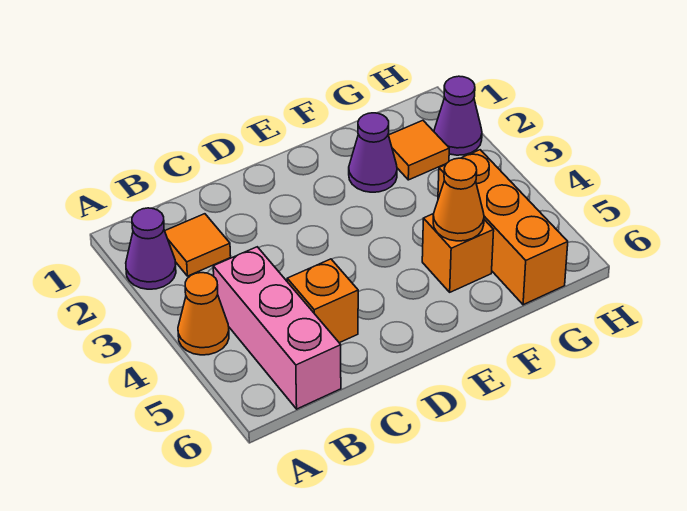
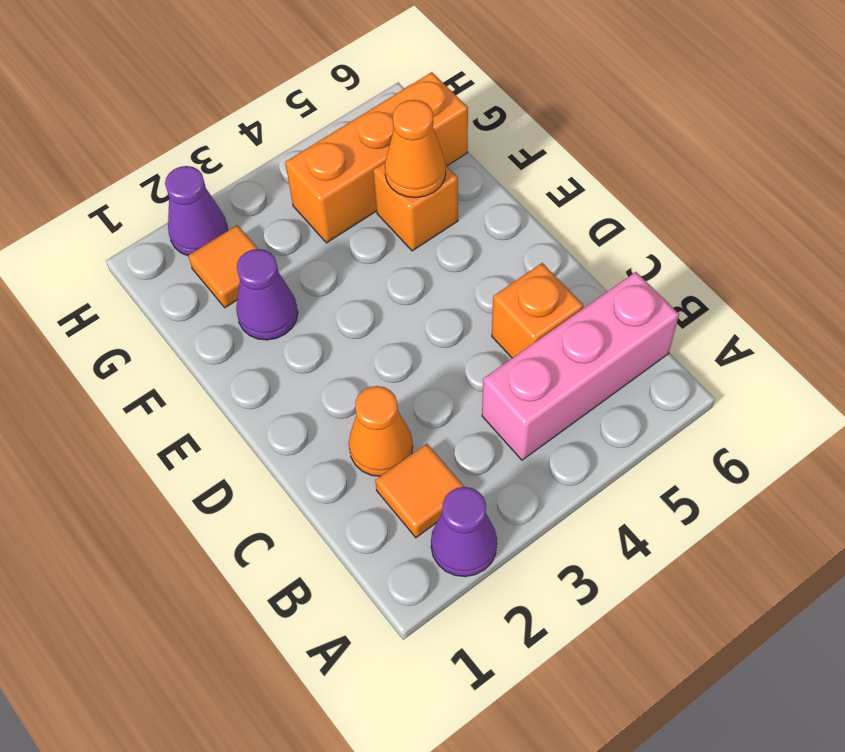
orange cone A4 level 1 -> orange cone C2 level 1

